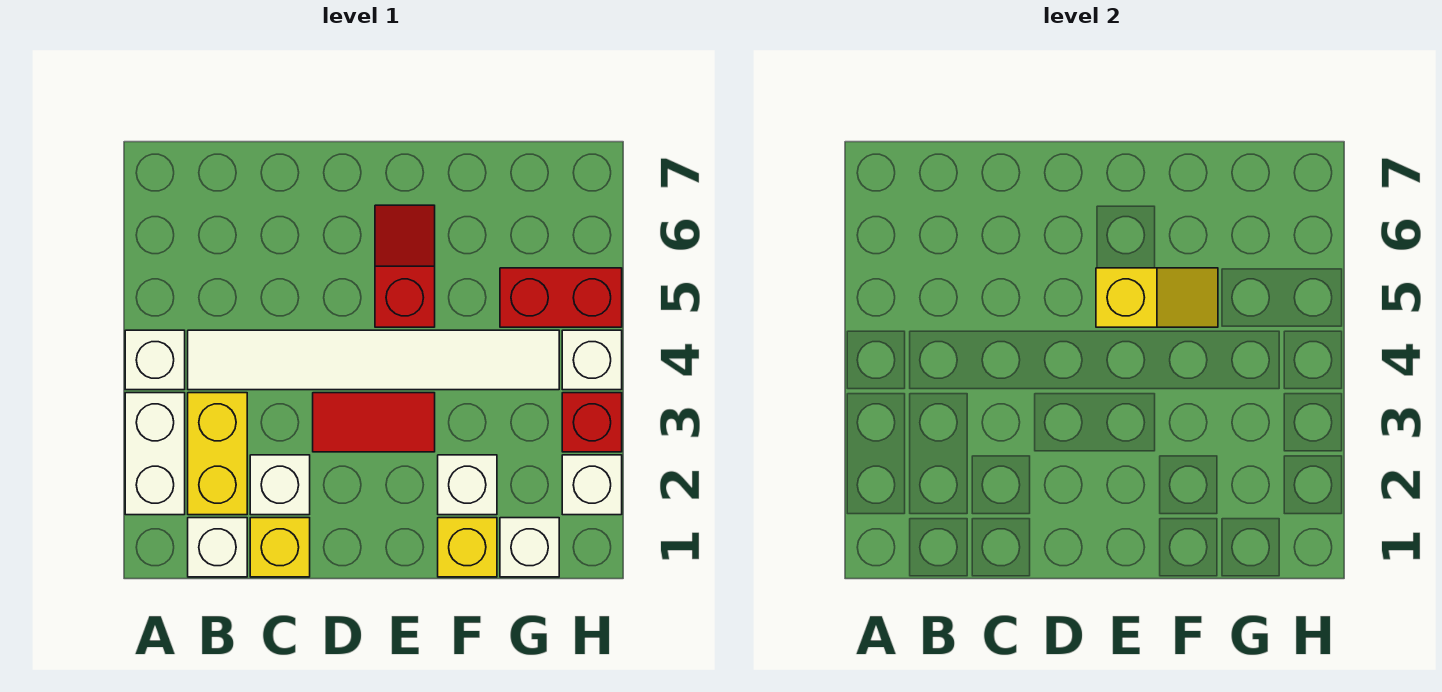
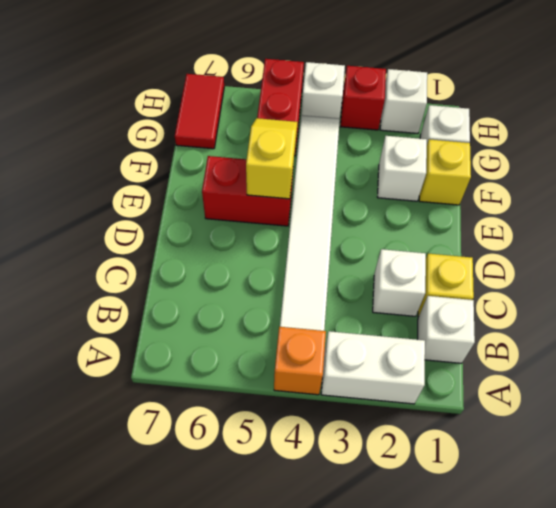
white brick A4 level 1 -> orange brick A4 level 1
yellow brick B2:B3 level 1 -> none
red tile D3:E3 level 1 -> red tile G7:H7 level 1
red slope E5:E6 level 1 top 5 -> red brick E5:E6 level 1

